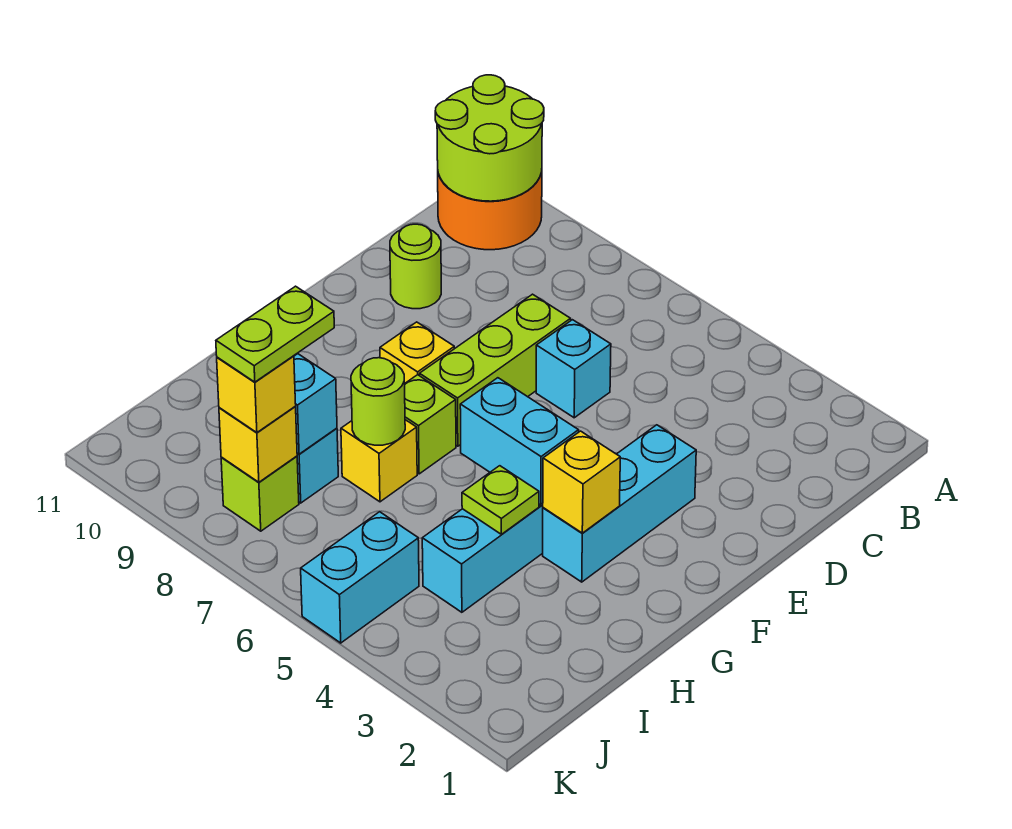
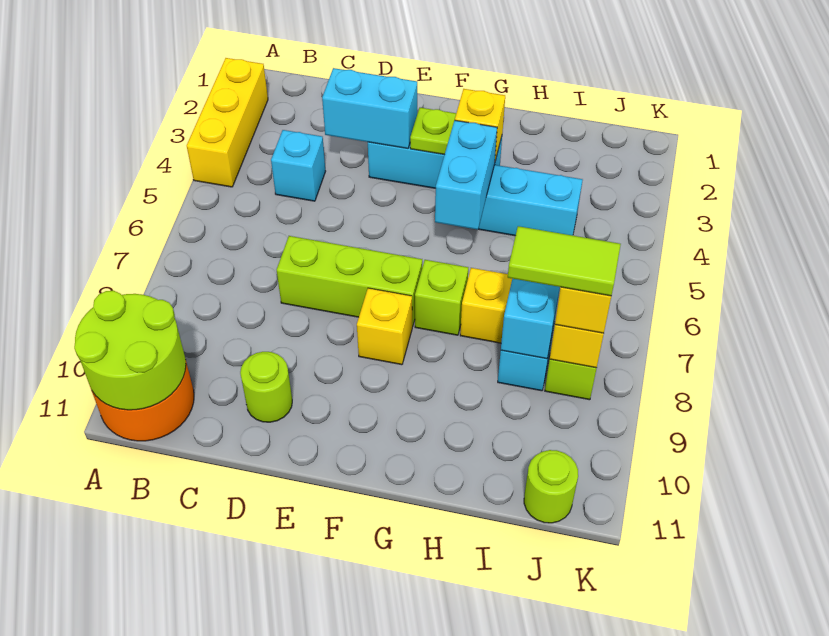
none -> yellow brick A2:A4 level 1
cyan brick D6 level 1 -> cyan brick C4 level 1
lime plate H4 level 2 -> lime plate F3 level 2
lime round brick H7 level 2 -> lime round brick J11 level 1
lime plate I8:J8 level 4 -> lime tile I8:J8 level 4
cyan brick J5:K5 level 1 -> cyan brick D3:E3 level 2

